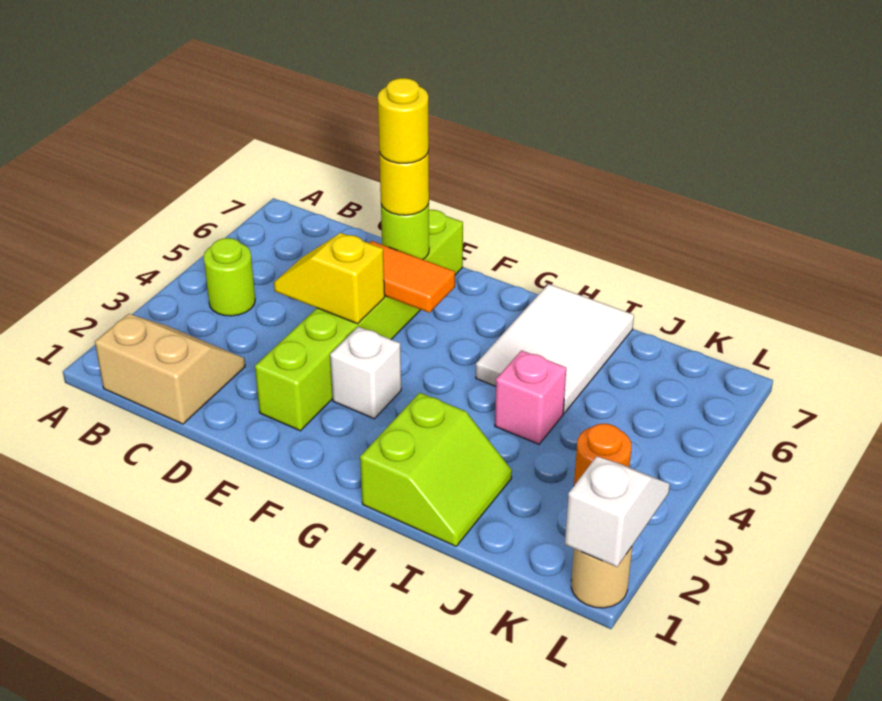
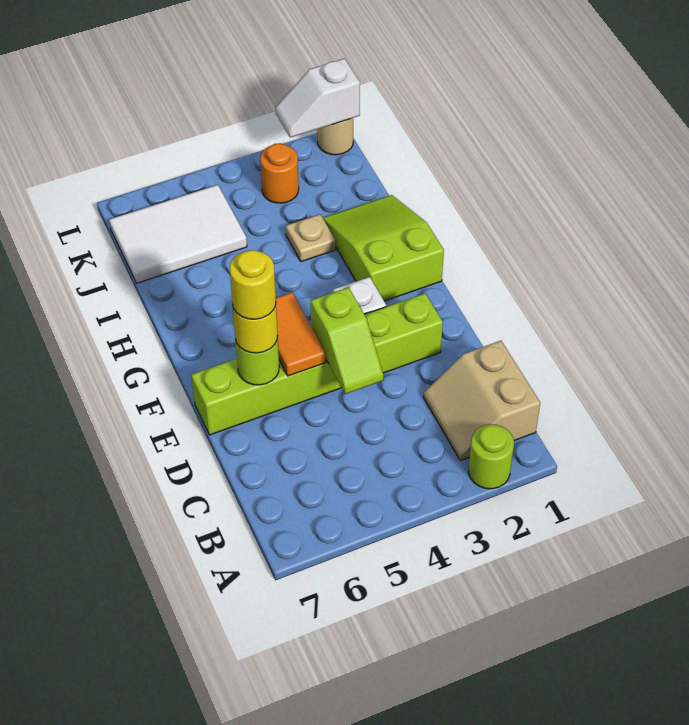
lime round brick B4 level 1 -> lime round brick A2 level 1
yellow slope D4:E4 level 2 top E -> lime slope D4:E4 level 2 top E
lime slope H1:I2 level 1 top H -> lime slope G1:I2 level 1 top G
white tile H5:I7 level 1 -> white tile J5:K7 level 1
none -> tan plate I3 level 1
pink brick I4 level 1 -> none

